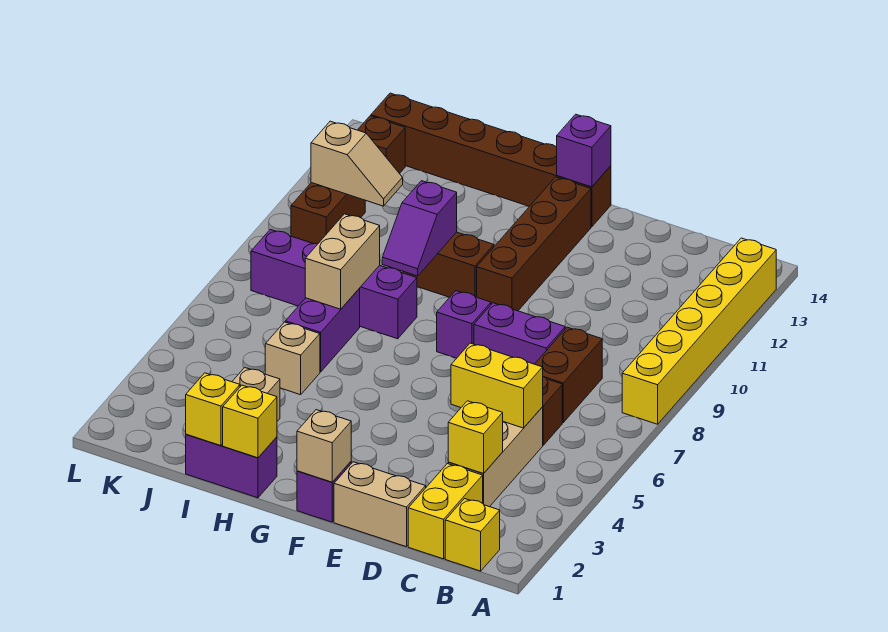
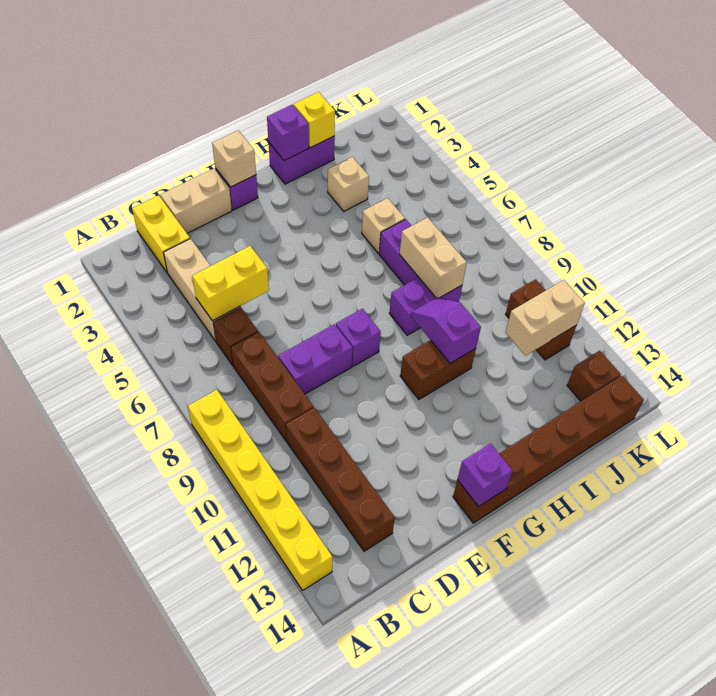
yellow brick B1 level 1 -> none
yellow brick C3 level 2 -> none
brown brick C7:C8 level 1 -> brown brick C7:C9 level 1
brown brick F10:F13 level 1 -> brown brick C10:C13 level 1
yellow brick H1 level 2 -> purple brick H1 level 2
purple brick H8:K8 level 1 -> purple brick H8:I8 level 1
tan slope J11:K11 level 2 top K -> tan brick J11:K11 level 2

